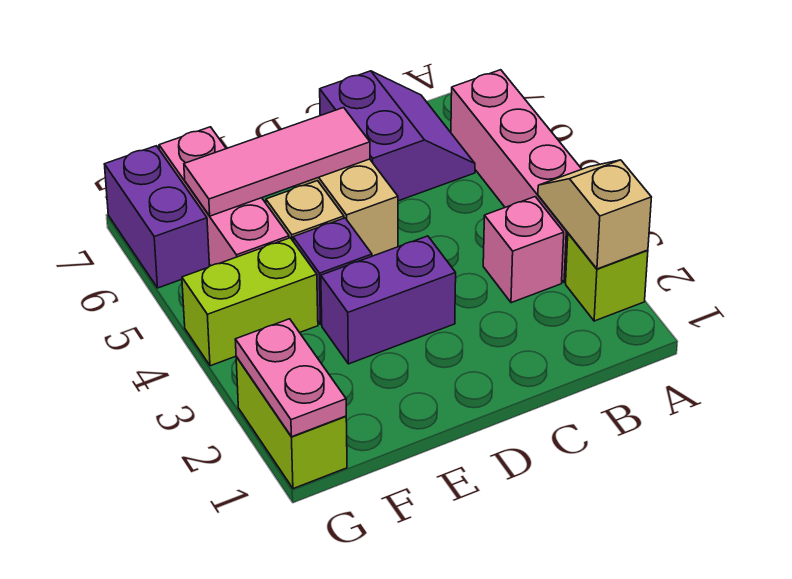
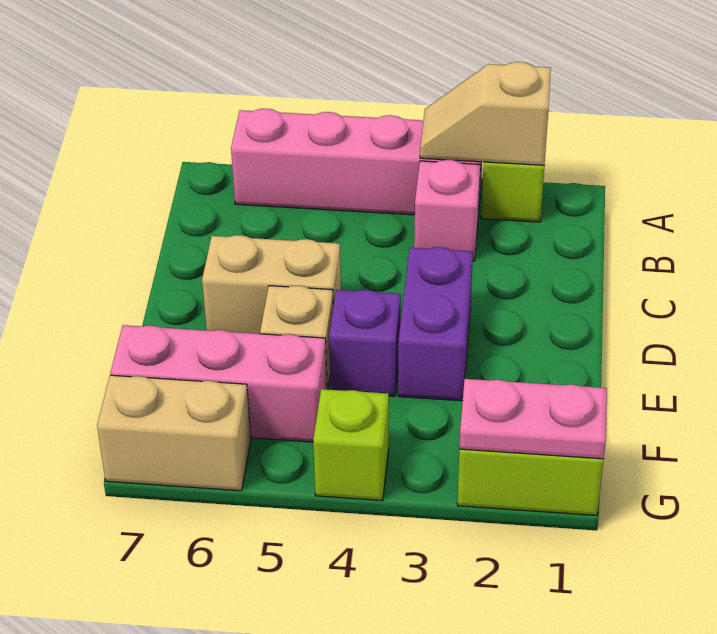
purple slope B6:C7 level 1 top C -> none
pink tile D6:F6 level 2 -> none
lime brick F4:G4 level 1 -> lime brick G4 level 1
purple brick G6:G7 level 1 -> tan brick G6:G7 level 1

